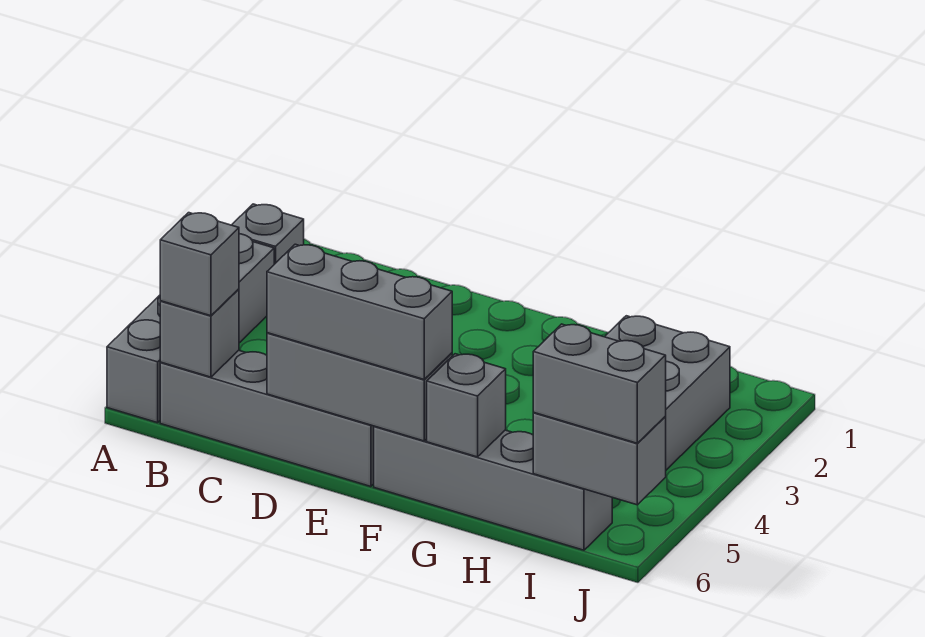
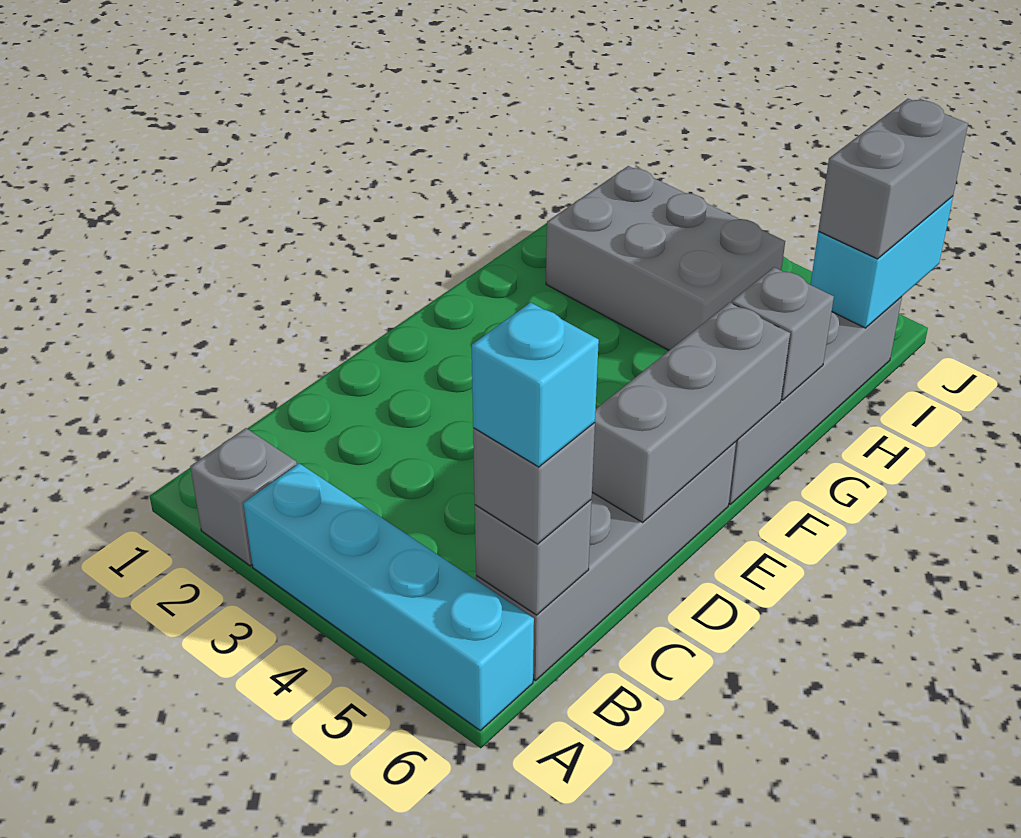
grey brick A3:A6 level 1 -> cyan brick A3:A6 level 1
none -> cyan brick B6 level 4
grey brick D6:F6 level 3 -> none
grey brick I6:J6 level 2 -> cyan brick I6:J6 level 2

